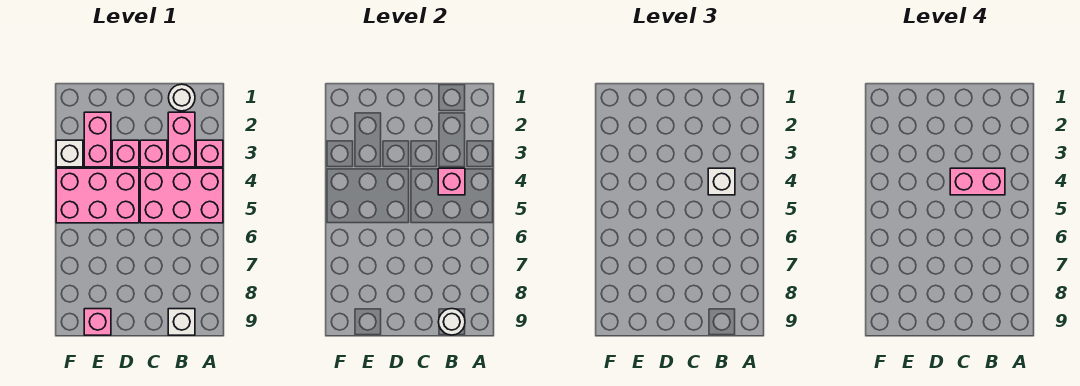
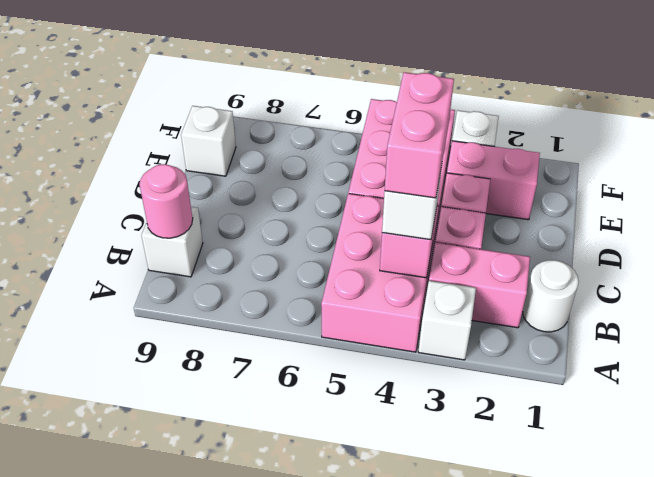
pink brick A3 level 1 -> white brick A3 level 1
white round brick B9 level 2 -> pink round brick B9 level 2
pink brick E9 level 1 -> white brick E9 level 1

